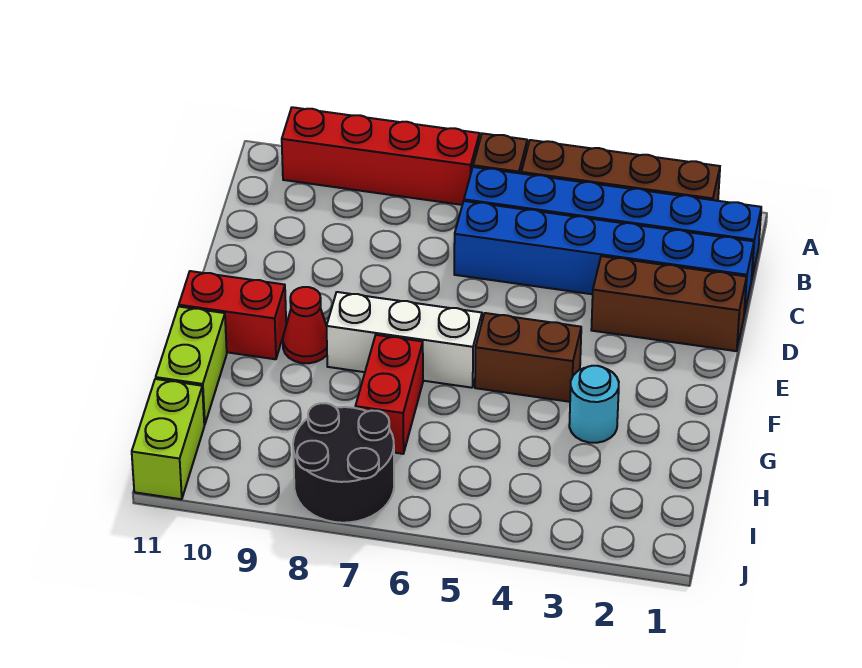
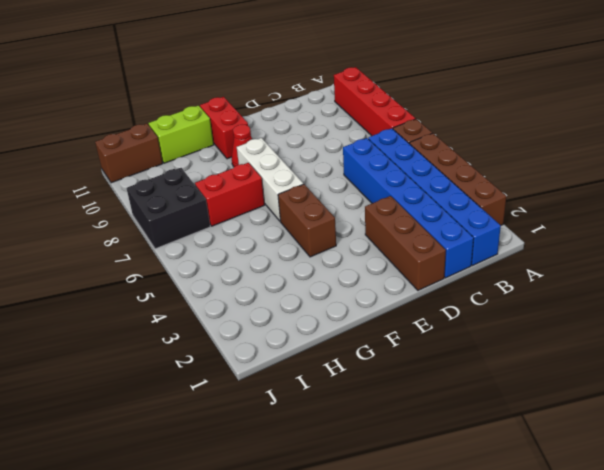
cyan round brick G3 level 1 -> none
black round brick I7:J8 level 1 -> black brick I7:J8 level 1
lime brick I11:J11 level 1 -> brown brick I11:J11 level 1

